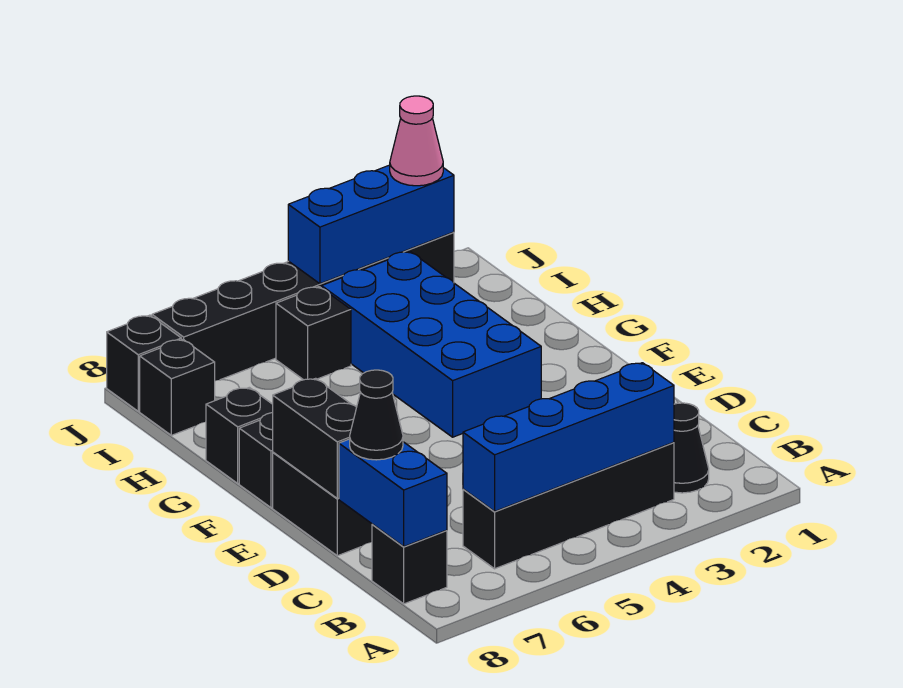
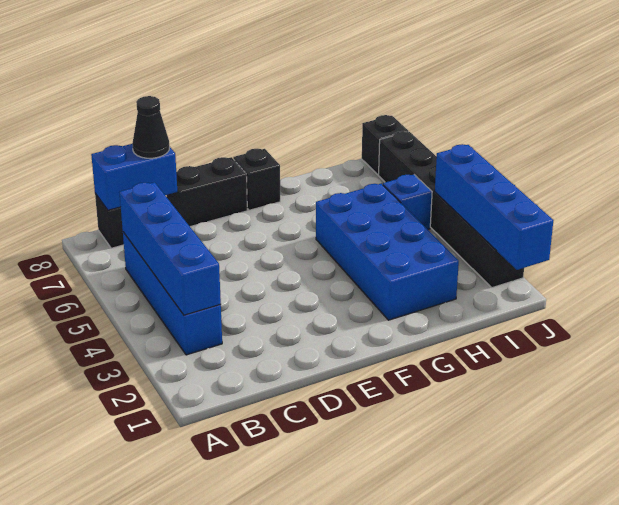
black cone B2 level 1 -> none
black brick B3:B6 level 1 -> blue brick B3:B6 level 1
black brick D8:E8 level 2 -> none
blue brick F3:I4 level 1 -> blue brick G2:H5 level 1
black brick G8 level 1 -> none
black brick I5 level 1 -> blue brick I5 level 1
black brick I8 level 1 -> none
blue brick J2:J4 level 2 -> blue brick J1:J4 level 2
pink cone J2 level 3 -> none

